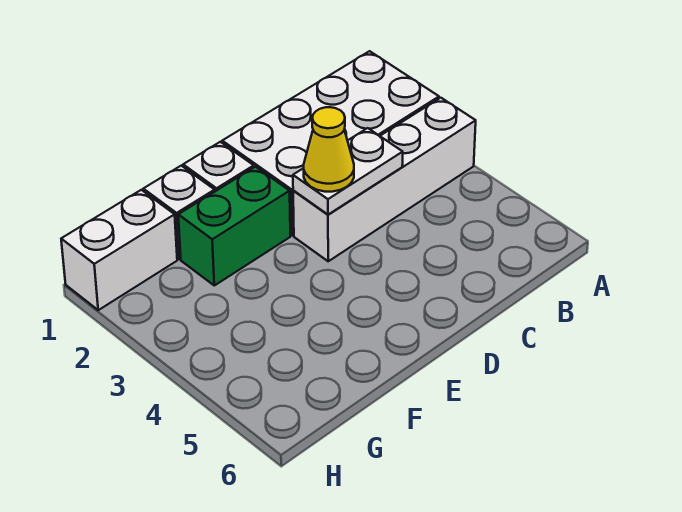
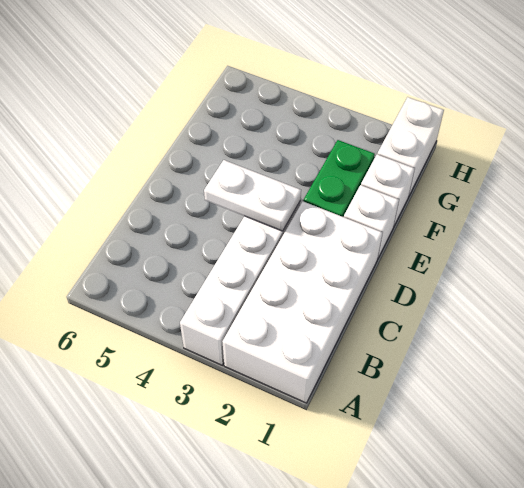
white plate C3:D3 level 2 -> white plate D3:D4 level 2
yellow cone D3 level 3 -> none

